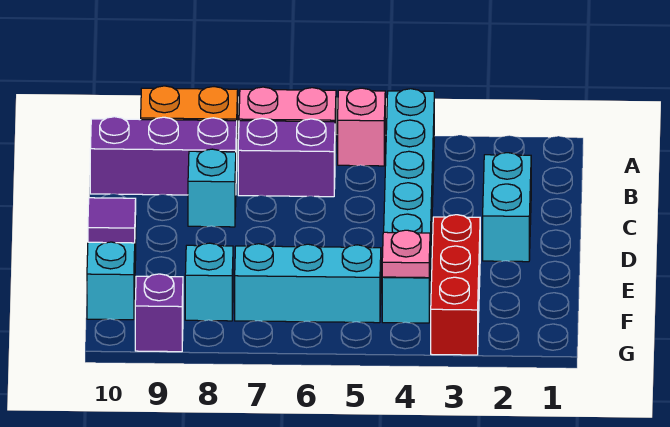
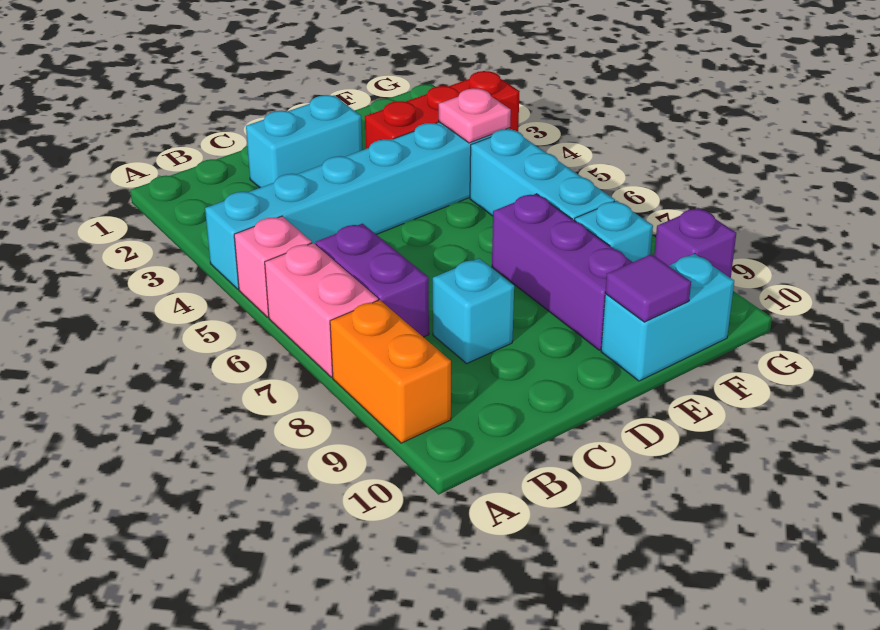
purple brick B8:B10 level 1 -> purple brick E7:E9 level 1

